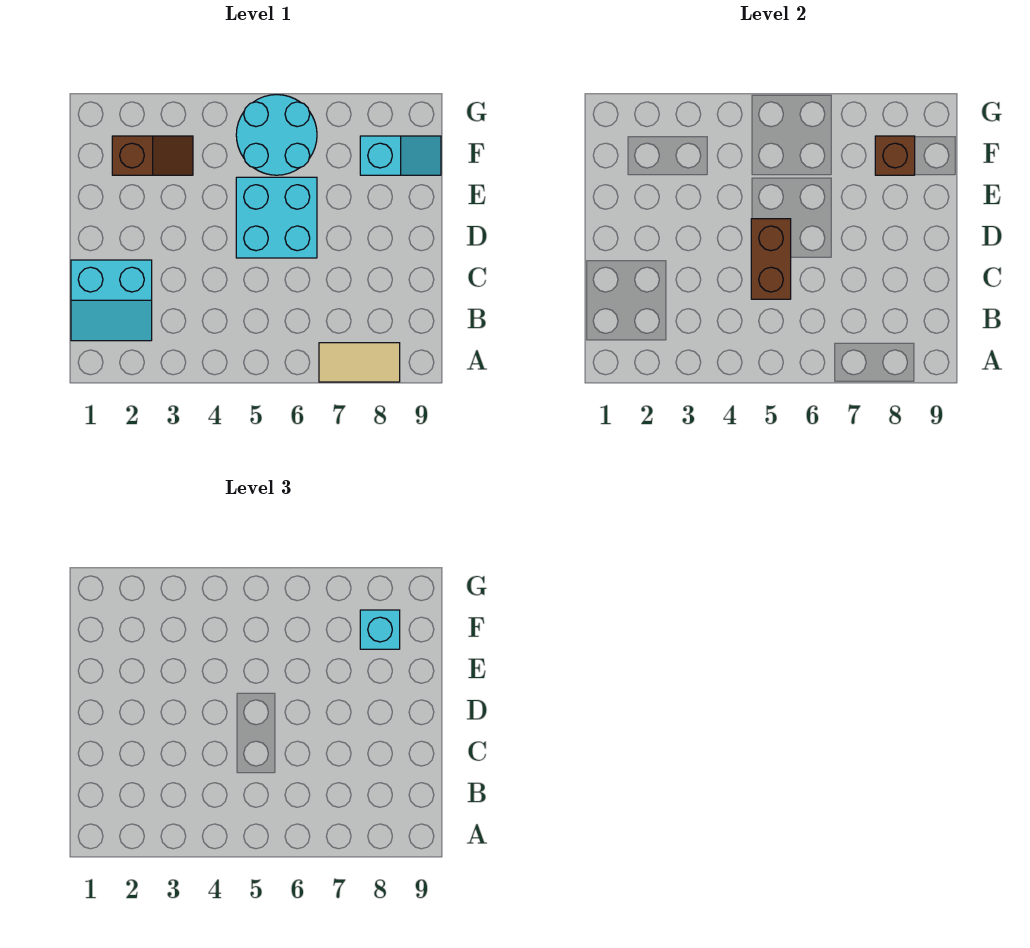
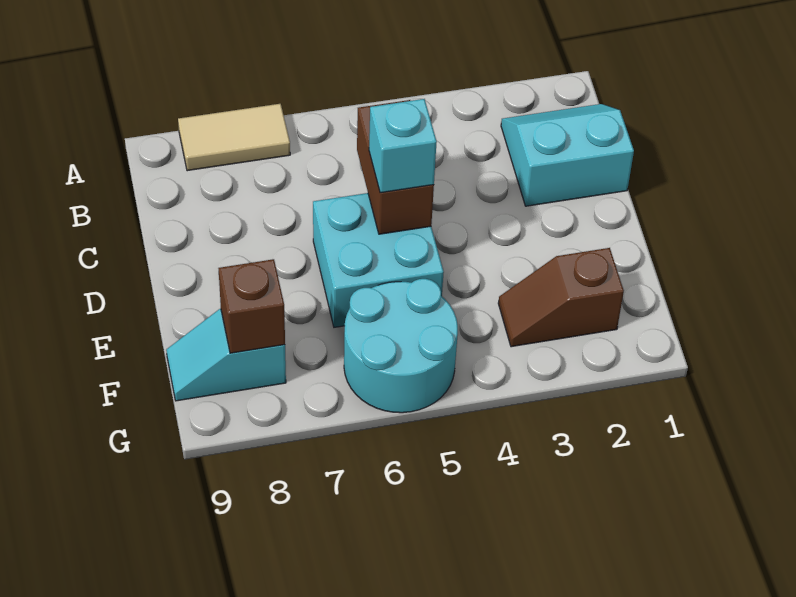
cyan brick F8 level 3 -> cyan brick D5 level 3

